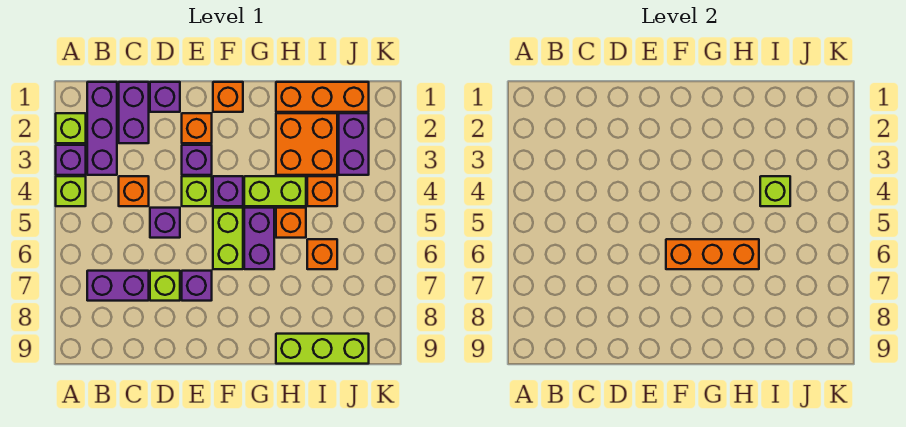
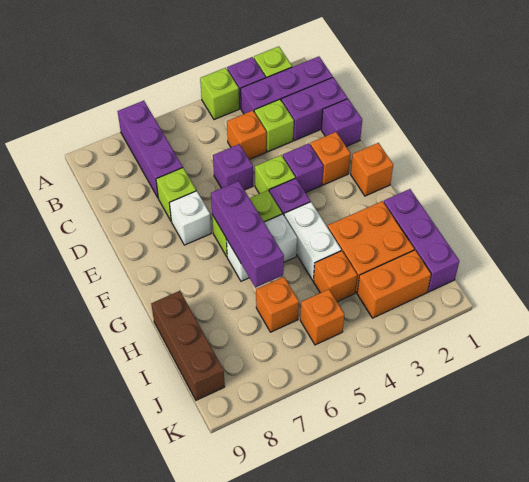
purple brick B7:C7 level 1 -> purple brick A7:C7 level 1
purple brick E7 level 1 -> white brick E7 level 1
orange brick F6:H6 level 2 -> purple brick F6:H6 level 2
lime brick G4:H4 level 1 -> white brick G4:H4 level 1
purple brick G5:G6 level 1 -> white brick G5:G6 level 1
orange brick H1:J1 level 1 -> purple brick H1:J1 level 1
orange brick H5 level 1 -> orange brick J5 level 1
lime brick H9:J9 level 1 -> brown brick H9:J9 level 1
lime brick I4 level 2 -> lime brick C3 level 1
purple brick J2:J3 level 1 -> orange brick J2:J3 level 1

